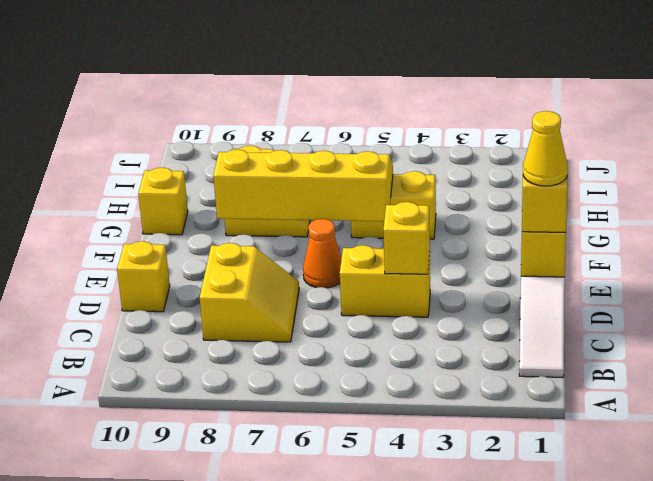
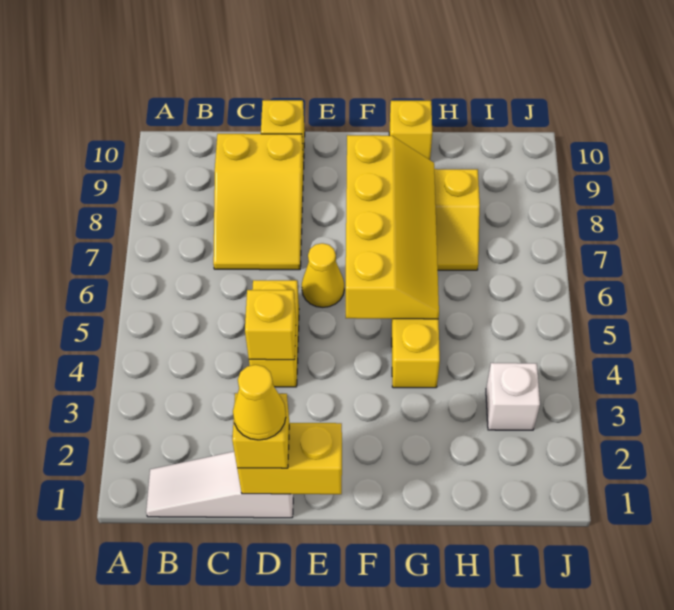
yellow slope C7:D8 level 1 top 8 -> yellow slope C7:D9 level 1 top 9
orange cone E6 level 1 -> yellow cone E6 level 1
none -> white brick I3 level 1

